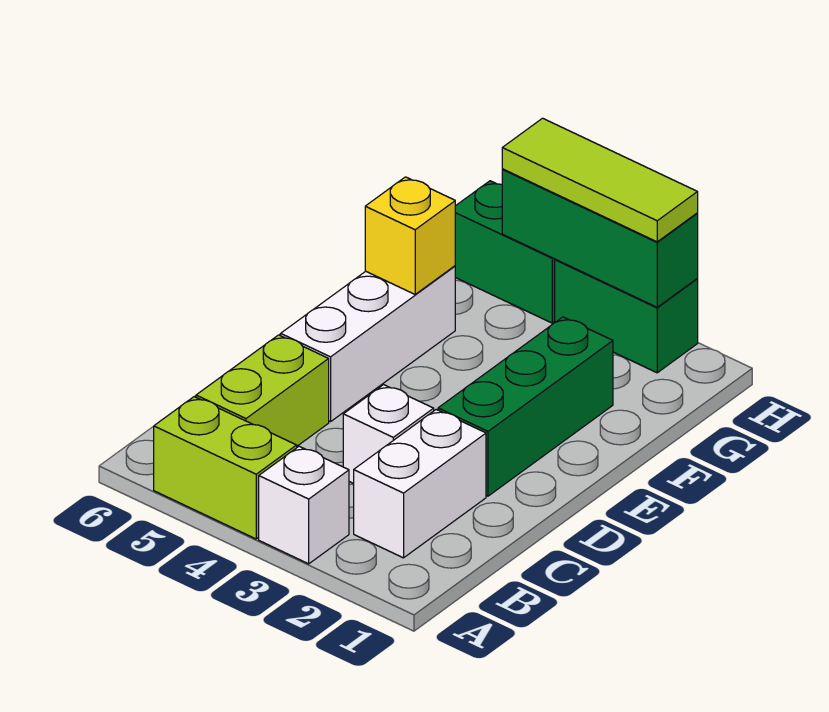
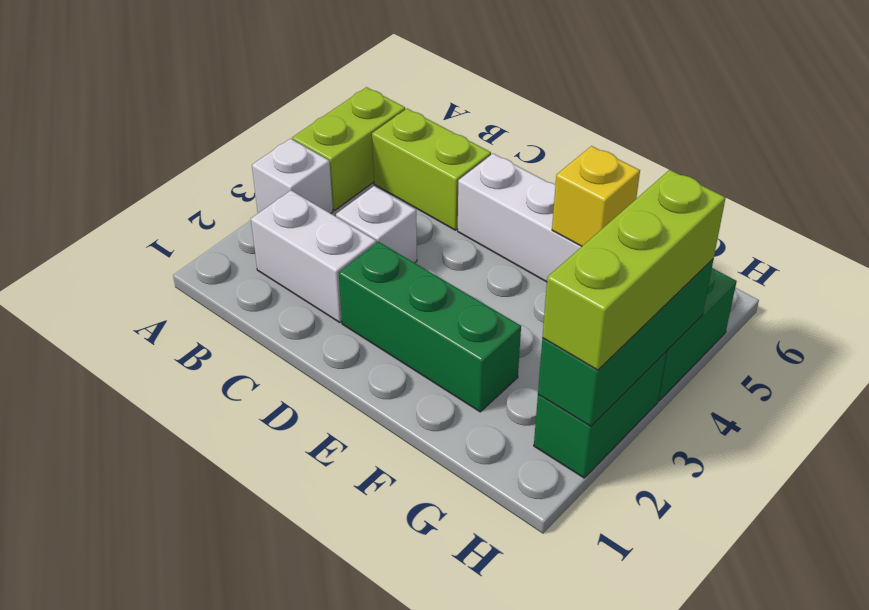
lime tile H2:H4 level 3 -> lime brick H2:H4 level 3

